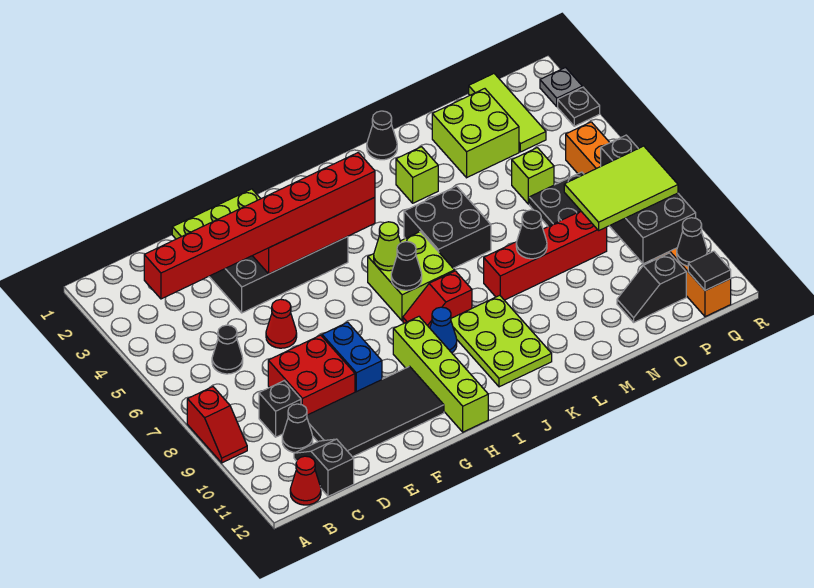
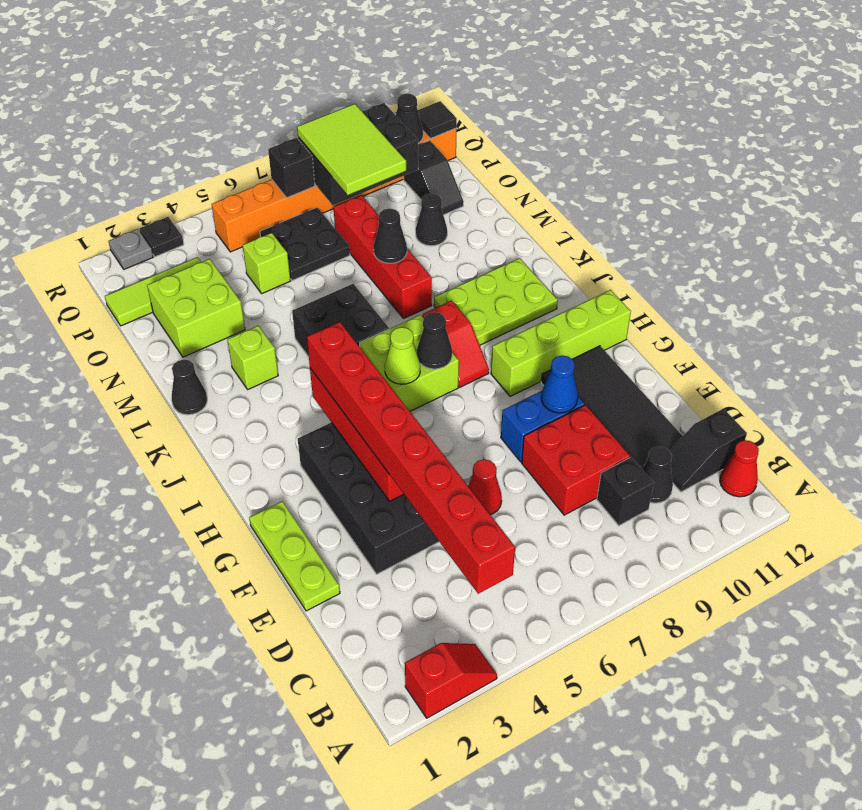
red slope A8:A9 level 1 top 8 -> red slope A2:A3 level 1 top 2
black cone C6 level 1 -> black cone N10 level 1
blue cone I9 level 1 -> blue cone F9 level 2

